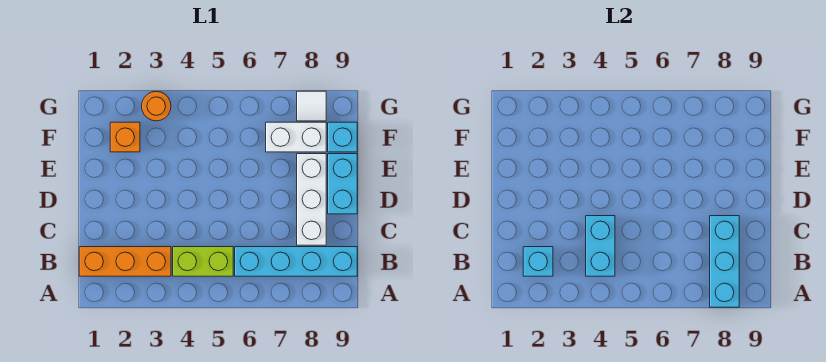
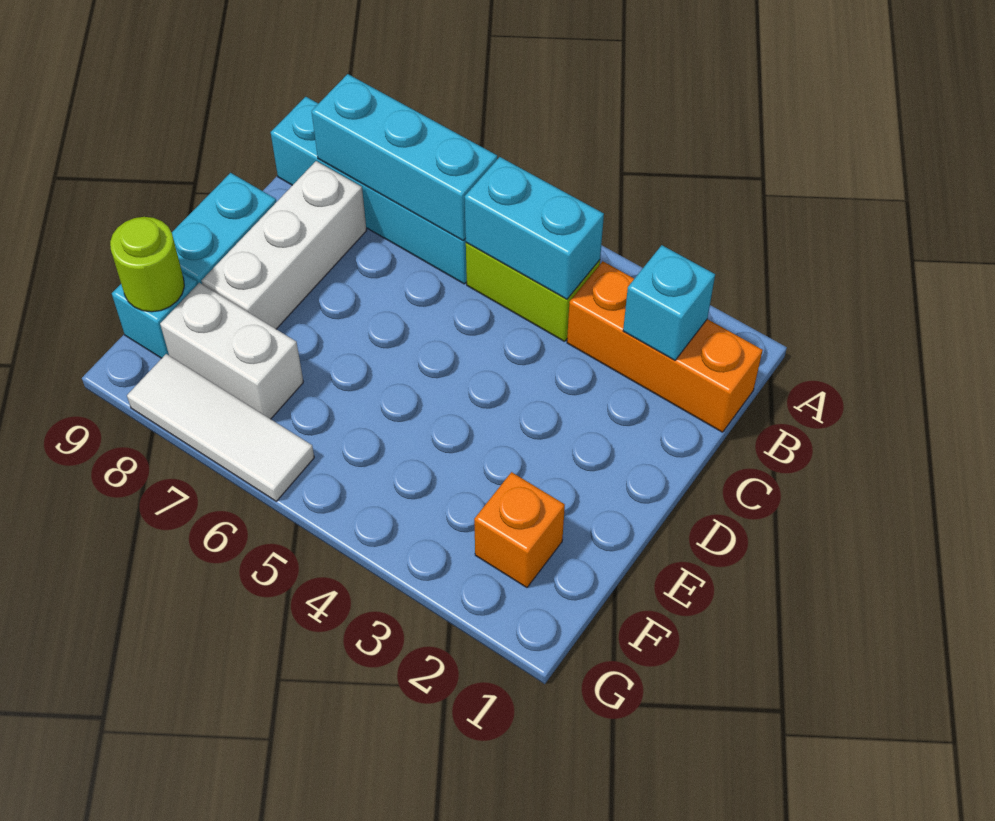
cyan brick A8:C8 level 2 -> cyan brick B6:B8 level 2
cyan brick B4:C4 level 2 -> cyan brick B4:B5 level 2
none -> lime round brick F9 level 2
orange round brick G3 level 1 -> none
white tile G8 level 1 -> white tile G6:G8 level 1

